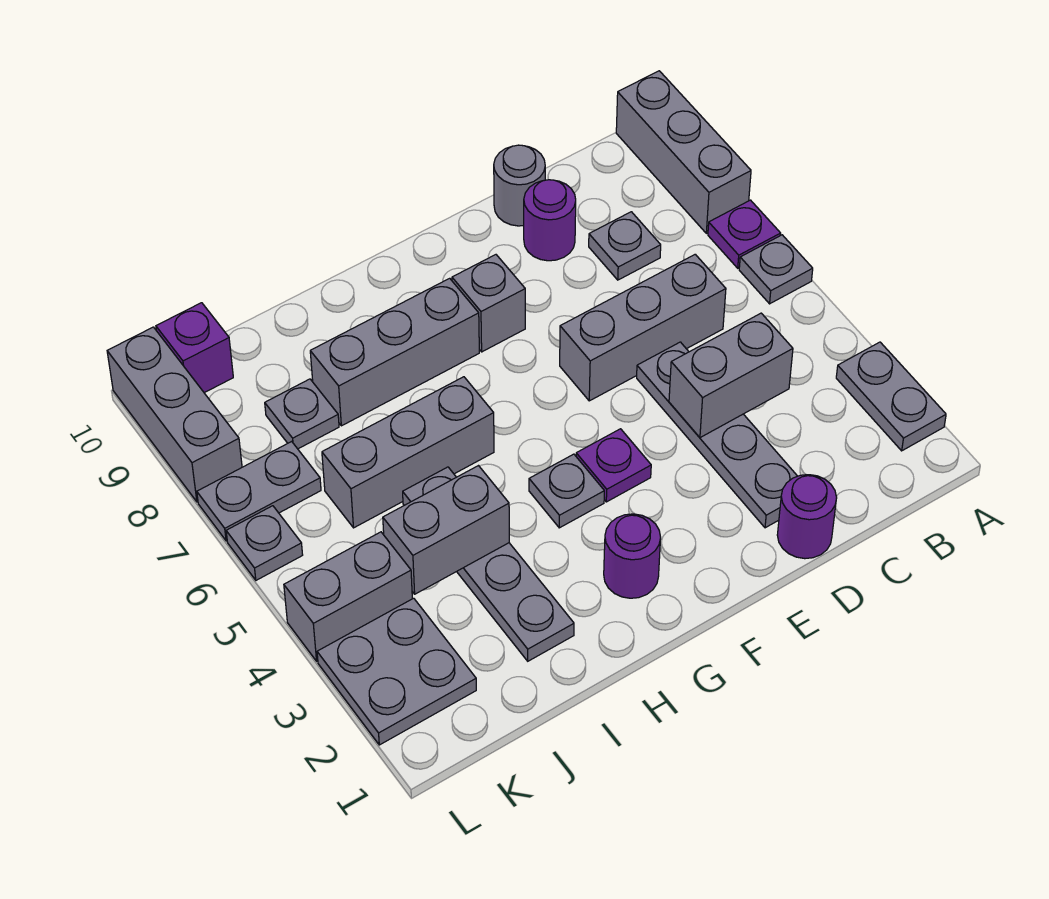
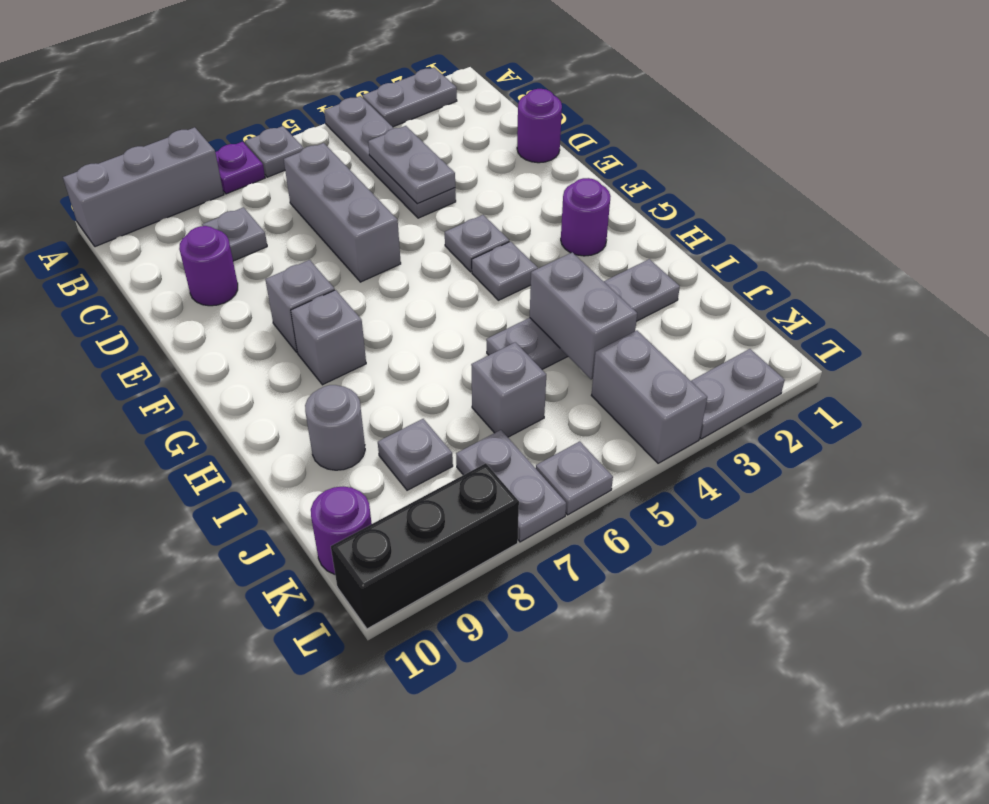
grey brick C4:D4 level 2 -> grey plate C4:D4 level 2
grey plate D2:D5 level 1 -> grey plate A4:D4 level 1
grey round brick D10 level 1 -> grey round brick I9 level 1
purple plate F4 level 1 -> grey plate F4 level 1
grey brick G8:I8 level 1 -> grey brick G8 level 1
grey brick H6:J6 level 1 -> grey brick J6 level 1
grey plate K2:L3 level 1 -> grey plate L2:L3 level 1
purple brick K10 level 1 -> purple round brick K10 level 1
grey brick L8:L10 level 1 -> black brick L8:L10 level 1

